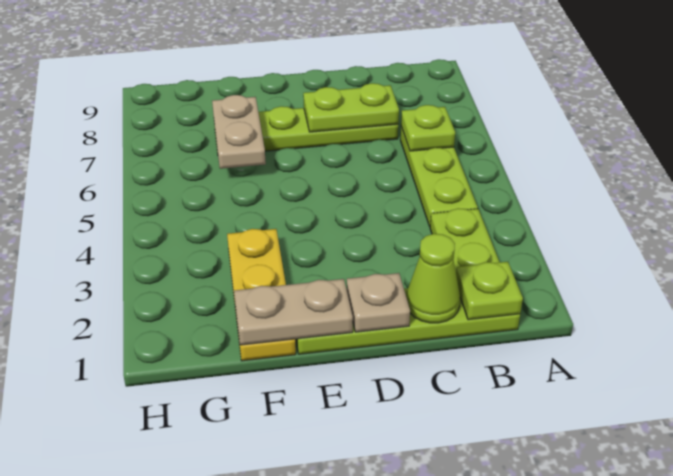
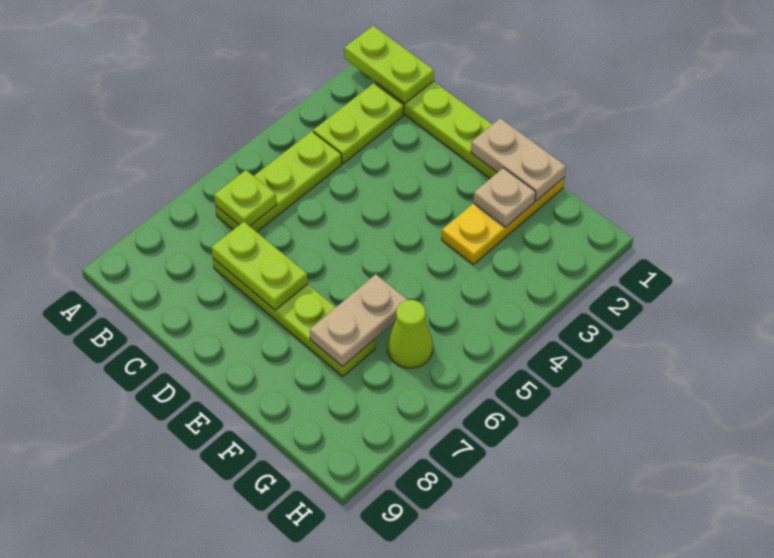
lime plate B1 level 2 -> lime plate A1:B1 level 2
lime cone C1 level 2 -> lime cone G6 level 1
tan plate D1 level 2 -> tan plate F2 level 2

